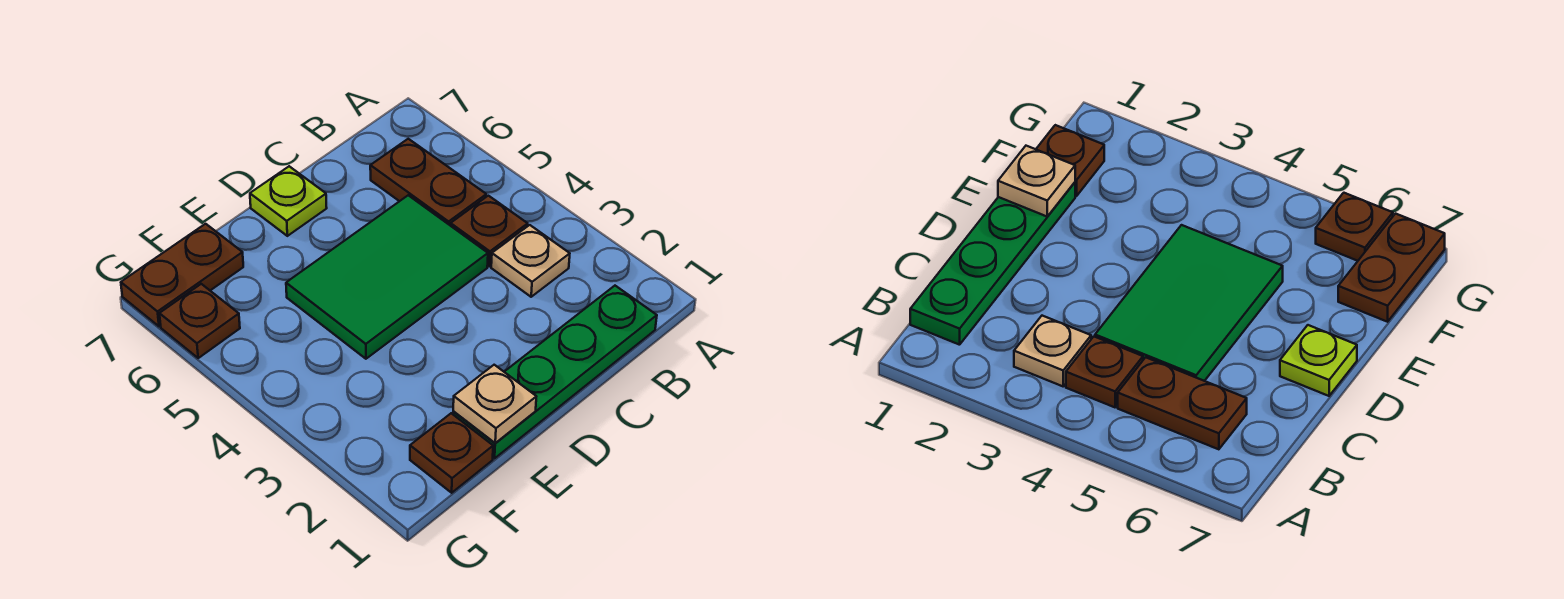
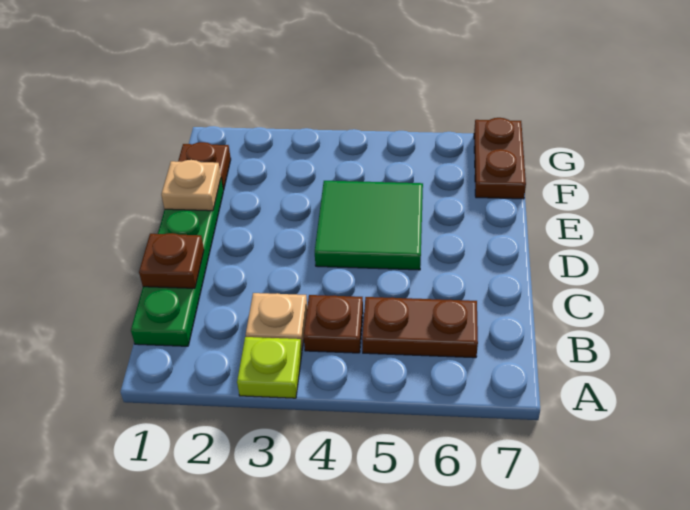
green tile C4:E5 level 1 -> green tile D4:E5 level 1
lime plate D7 level 1 -> lime plate A3 level 1
brown plate G6 level 1 -> brown plate C1 level 2

